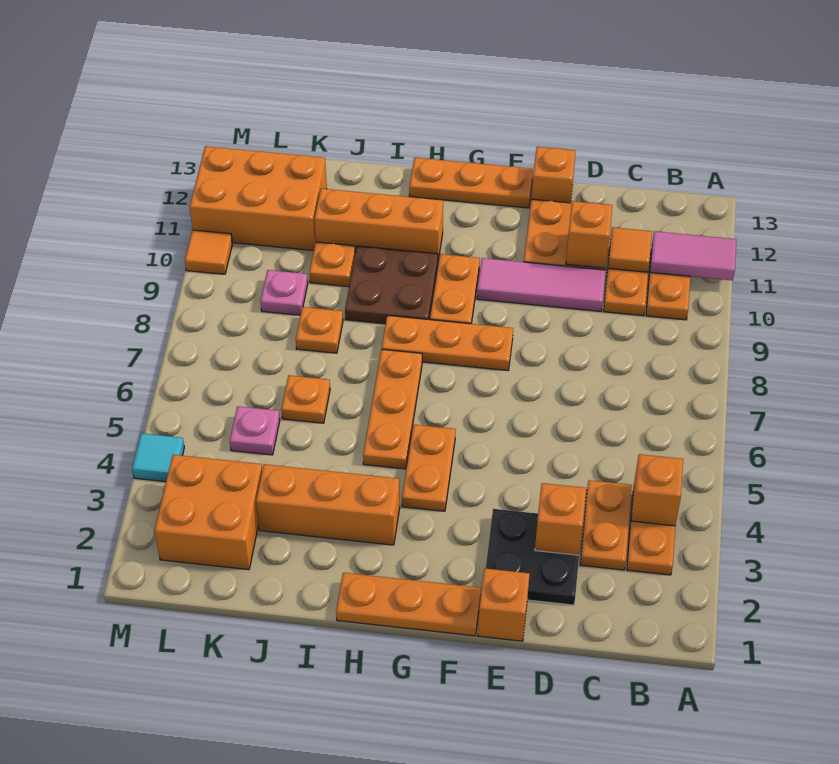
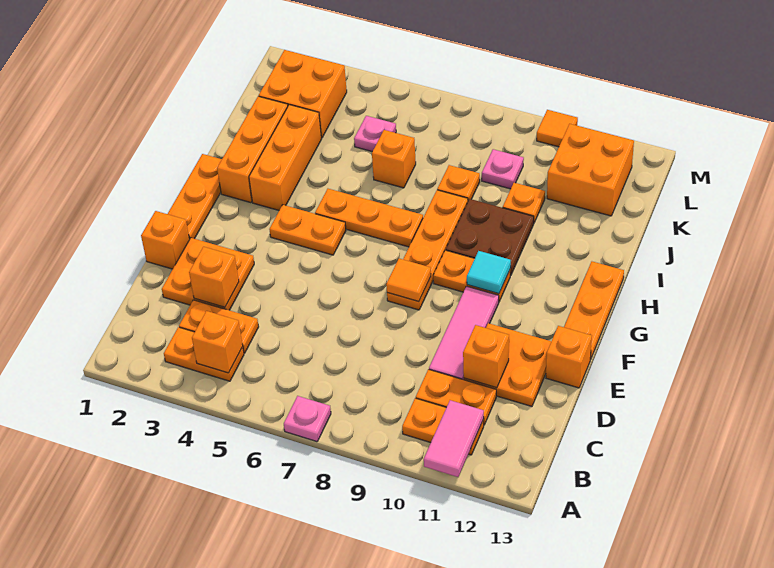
none -> pink plate A7 level 1
orange tile C11 level 2 -> orange tile F8 level 2
black plate D2:E3 level 1 -> orange plate D2:E3 level 1
orange plate F8:H8 level 1 -> orange plate F8:I8 level 1
orange brick H11:J11 level 1 -> orange brick H2:J2 level 1
orange plate J6 level 1 -> orange brick J6 level 1
orange brick K11:M12 level 1 -> orange brick K11:L12 level 1
cyan tile M4 level 1 -> cyan tile G10 level 2

